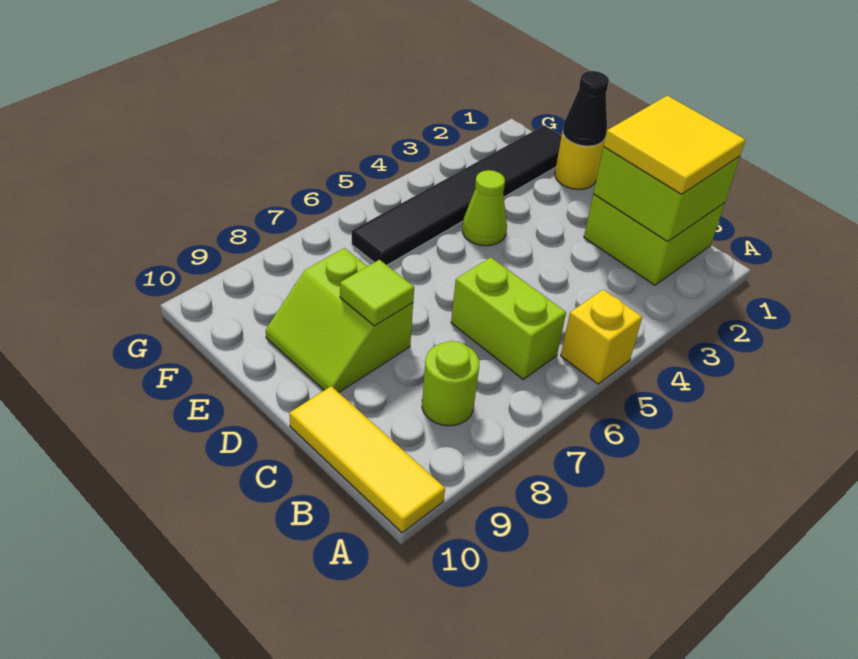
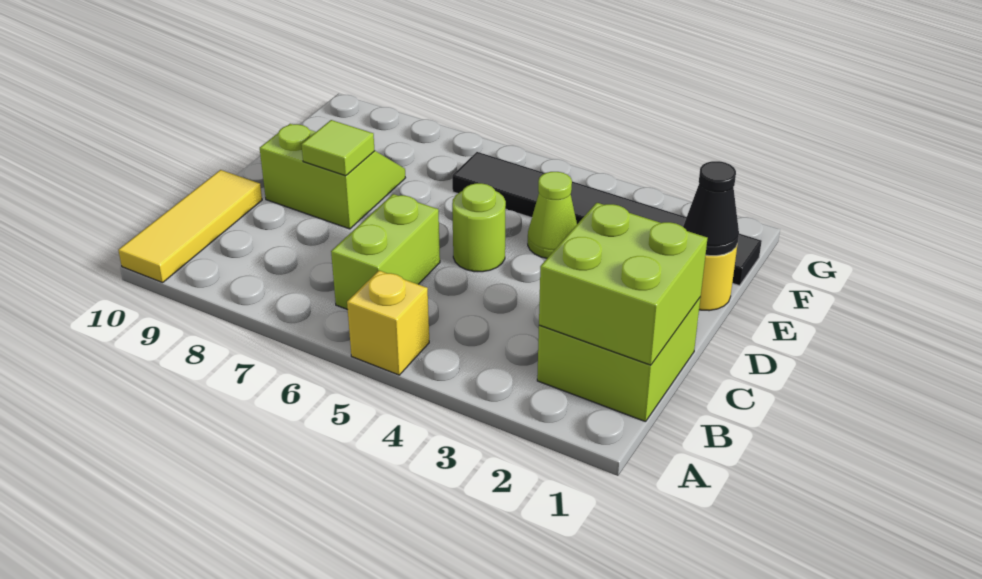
yellow tile B1:C2 level 3 -> none
lime round brick B8 level 1 -> lime round brick D5 level 1
lime slope D8:E9 level 1 top 8 -> lime slope D8:E9 level 1 top D

